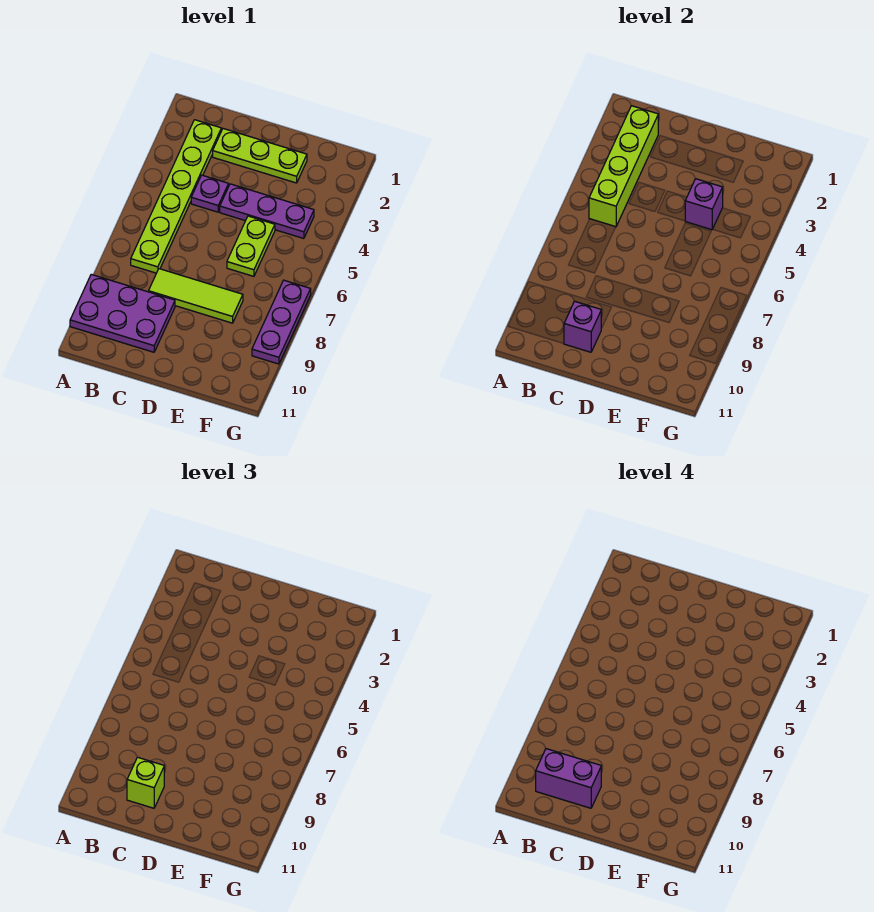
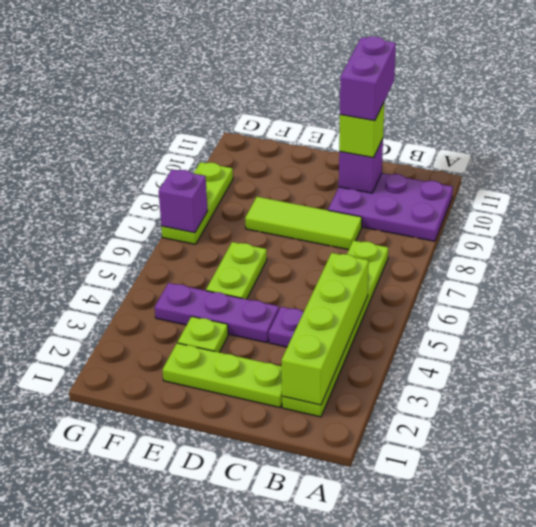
purple brick B10:C10 level 4 -> purple brick C10:C11 level 4
none -> lime plate E3 level 1
purple brick E4 level 2 -> purple brick G7 level 2
purple plate G7:G9 level 1 -> lime plate G7:G9 level 1

